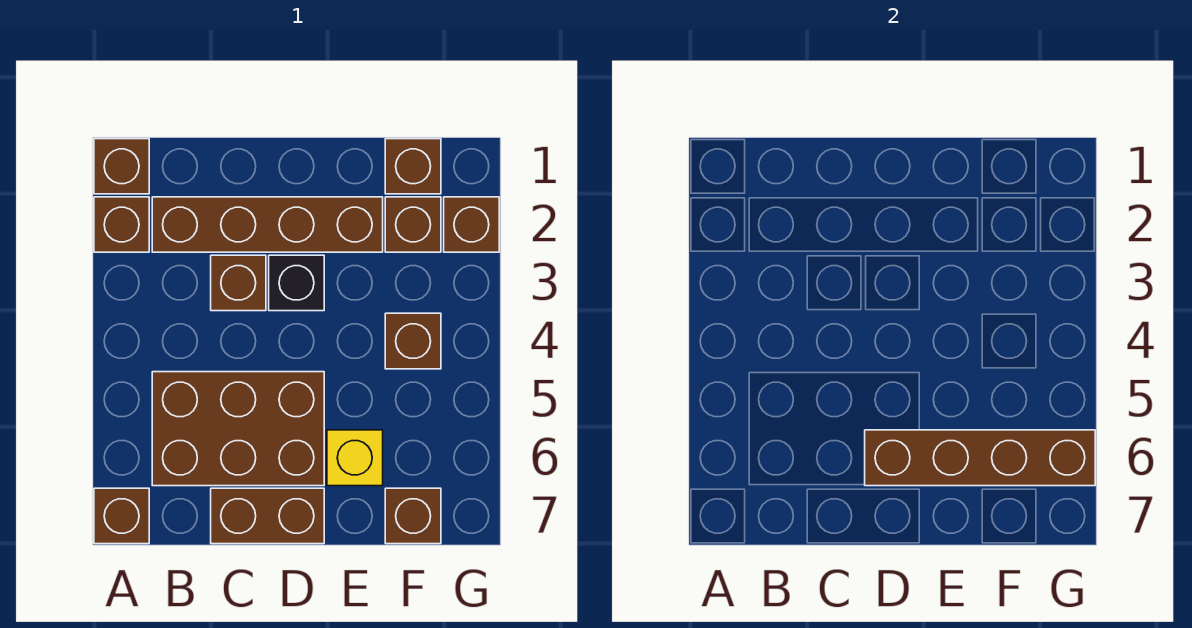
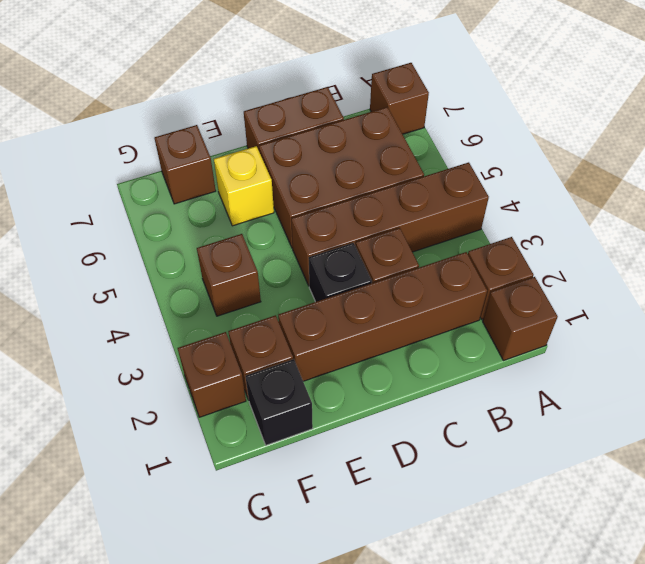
brown brick D6:G6 level 2 -> brown brick A4:D4 level 1
brown brick F1 level 1 -> black brick F1 level 1

